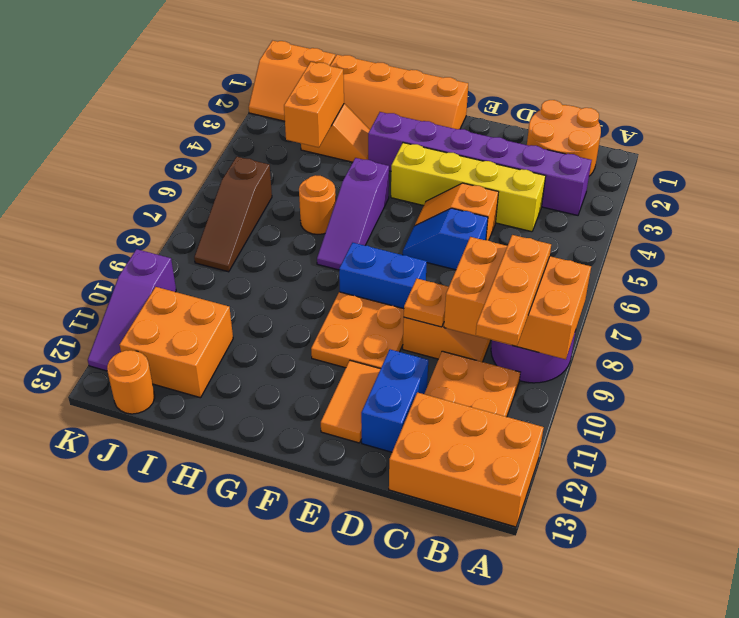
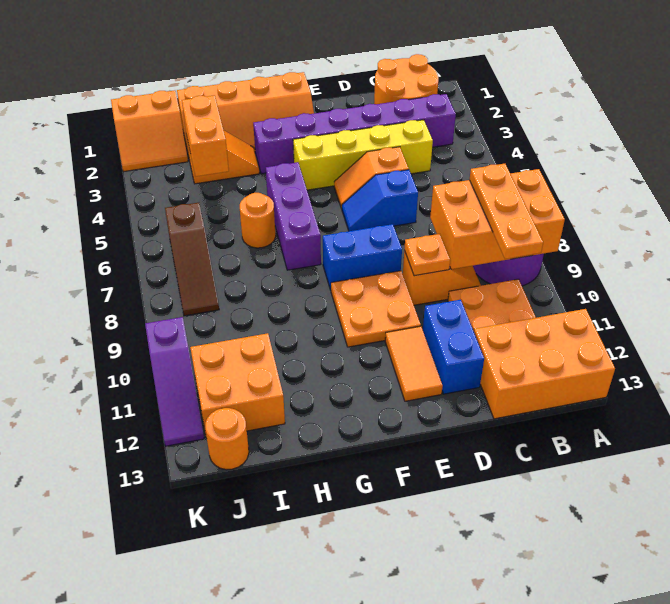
purple slope G5:G7 level 1 top 5 -> purple brick G5:G7 level 1

